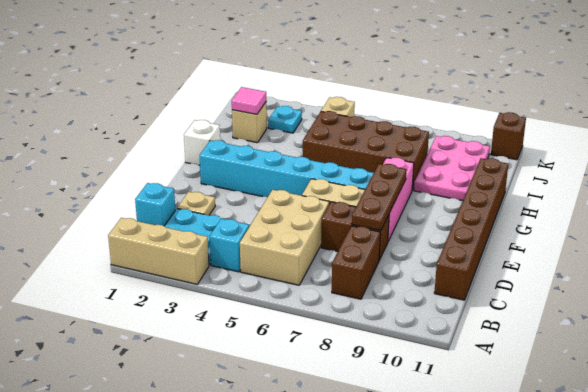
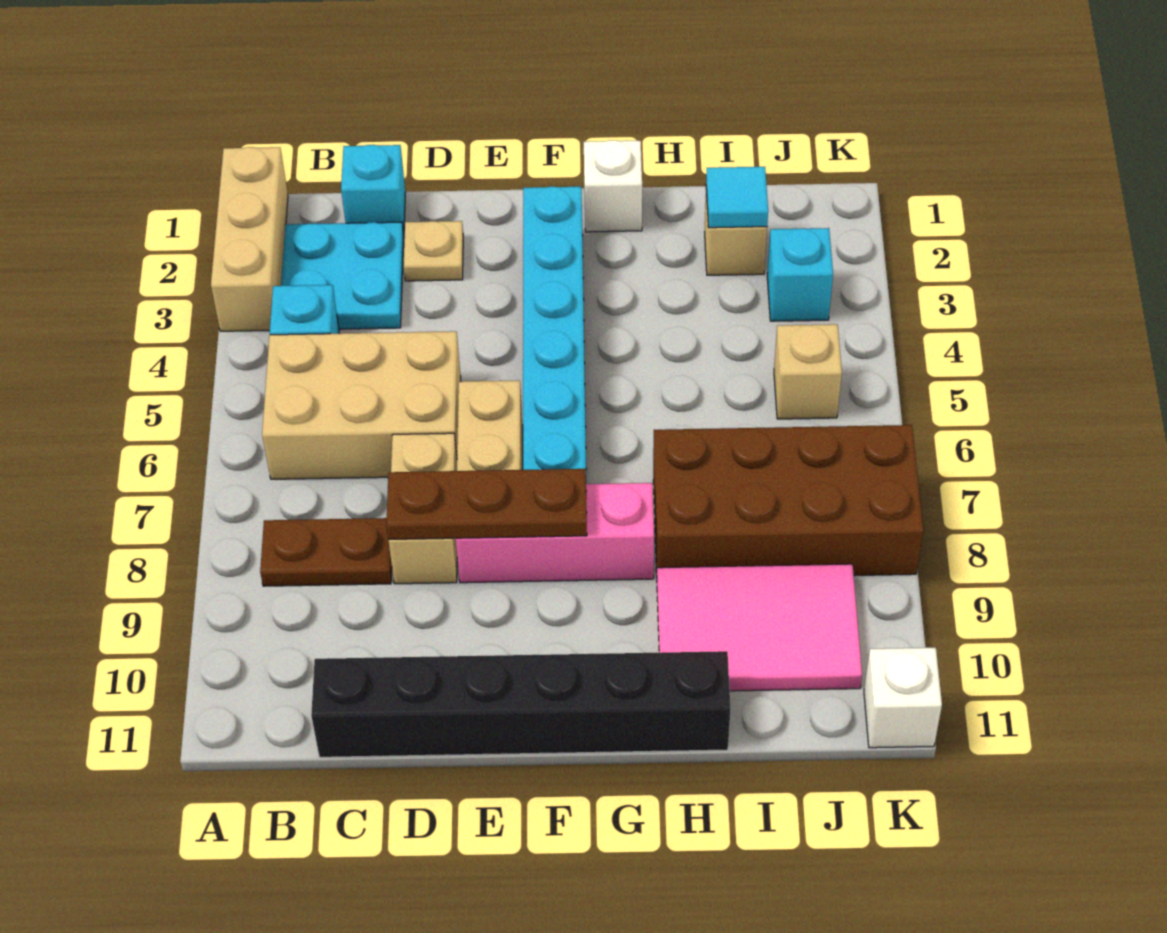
brown brick B8:C8 level 1 -> brown plate B8:C8 level 1
brown brick C11:H11 level 1 -> black brick C11:H11 level 1
brown brick D7:D8 level 1 -> tan brick D7:D8 level 1
brown brick H5:I8 level 1 -> brown brick H7:K8 level 1
pink plate H9:J10 level 1 -> pink tile H9:J10 level 1
pink tile I2 level 2 -> cyan tile I2 level 2
cyan plate J3 level 1 -> cyan brick J3 level 1
brown brick K11 level 1 -> white brick K11 level 1

